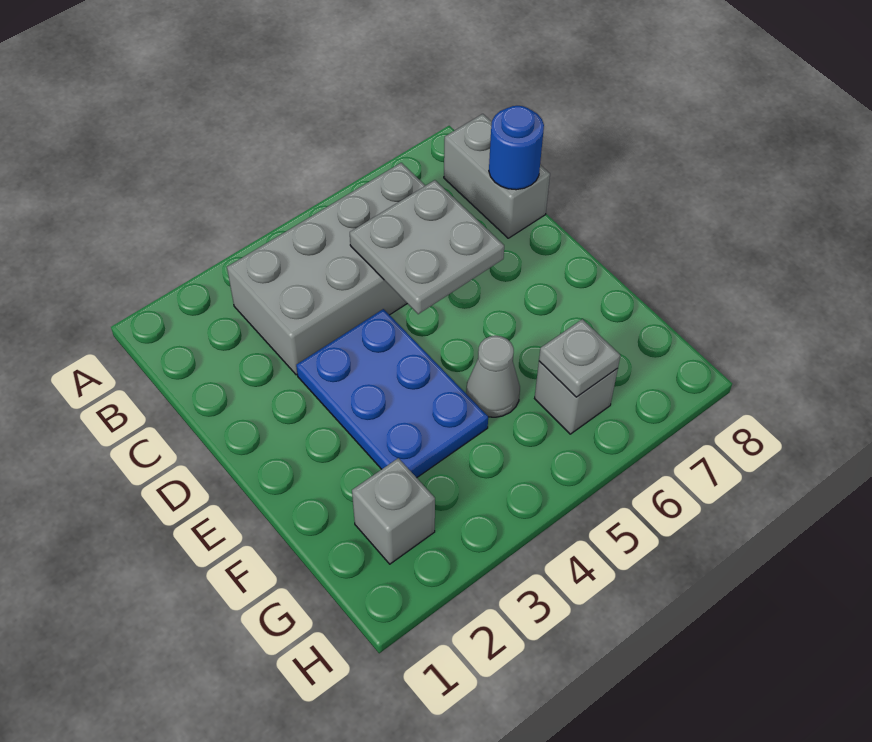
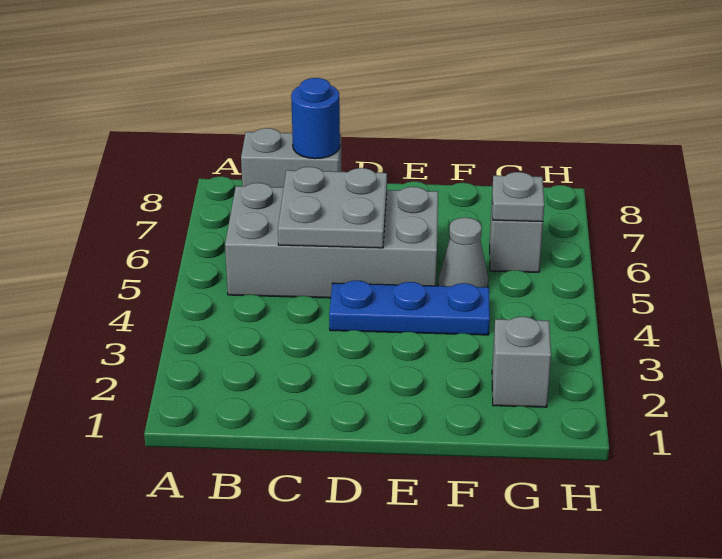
grey brick B3:C6 level 1 -> grey brick B5:E6 level 1
blue plate D3:F4 level 1 -> blue plate D4:F4 level 1

